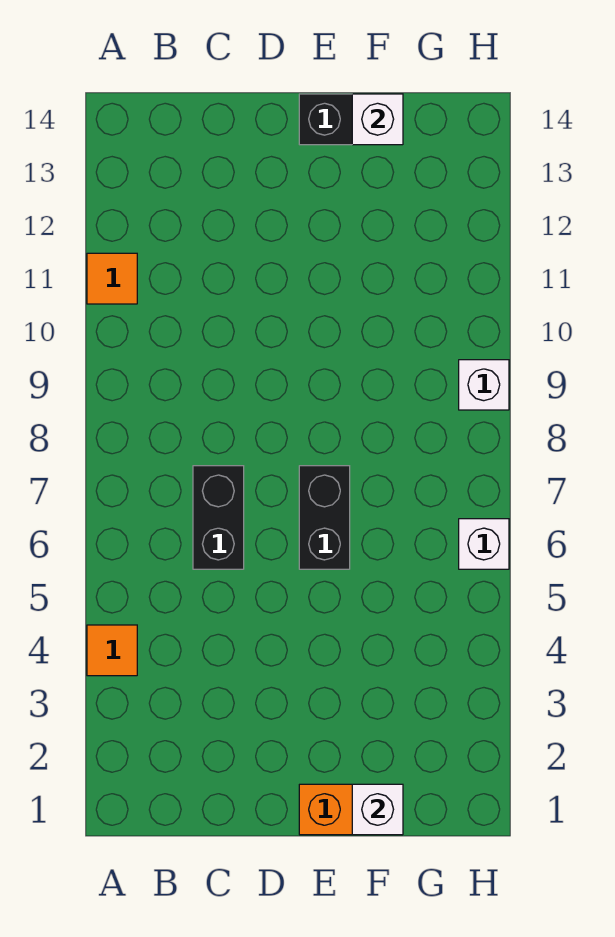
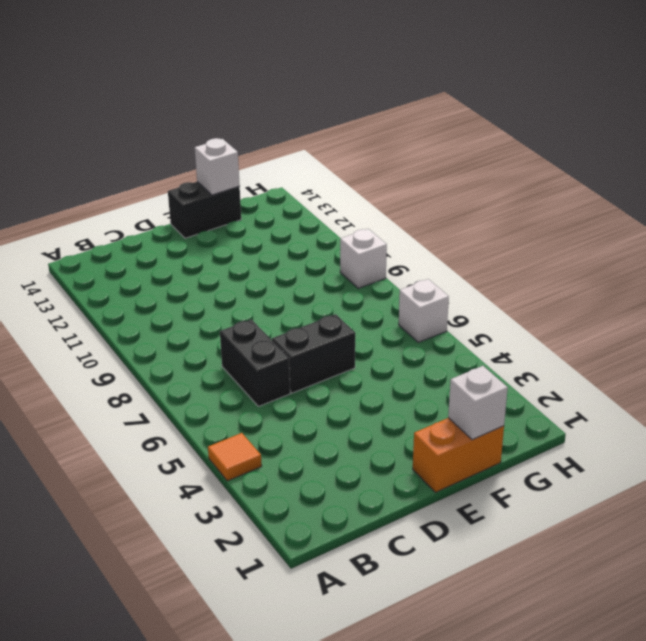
orange tile A11 level 1 -> none
black brick E6:E7 level 1 -> black brick D6:E6 level 1

